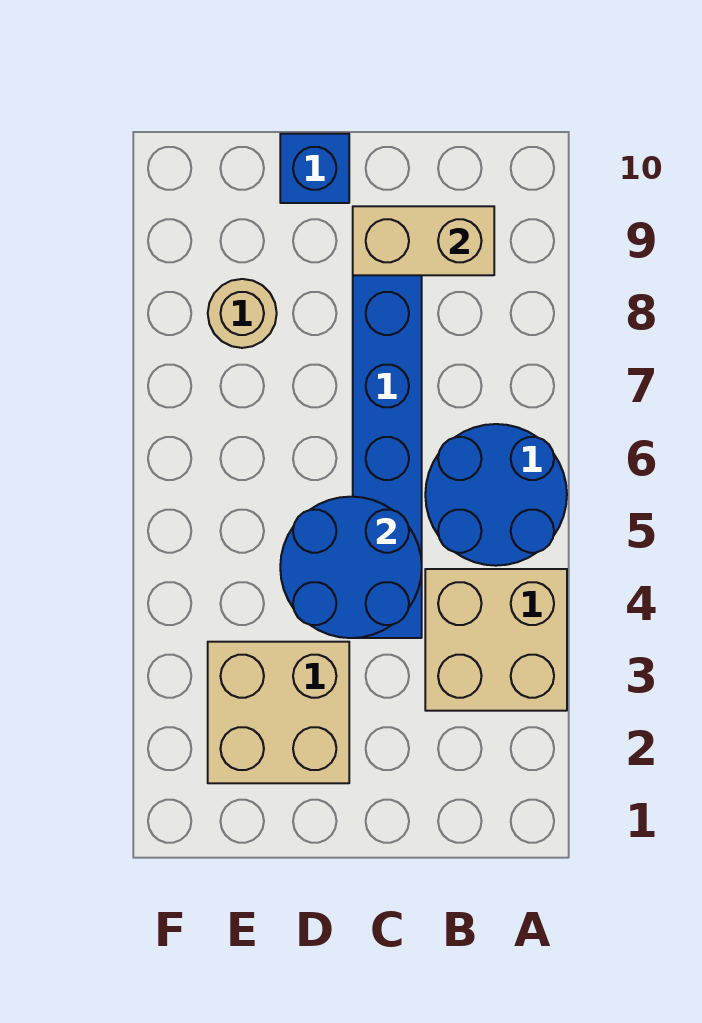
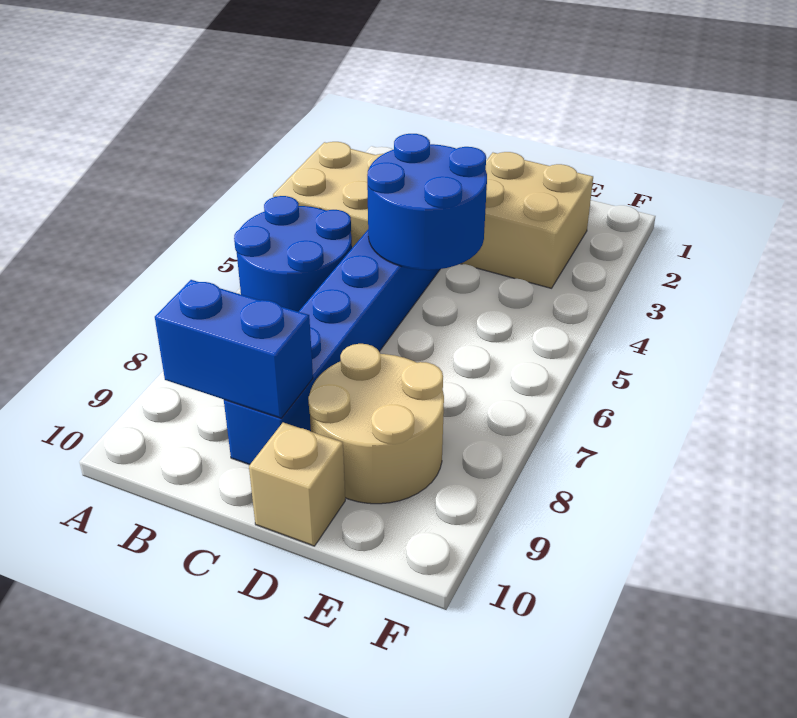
tan brick B9:C9 level 2 -> blue brick B9:C9 level 2
blue brick D10 level 1 -> tan brick D10 level 1
tan round brick E8 level 1 -> tan round brick D8:E9 level 1

